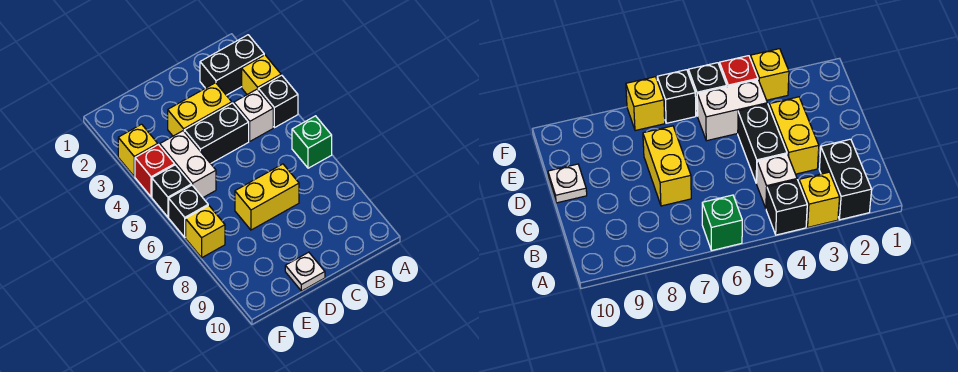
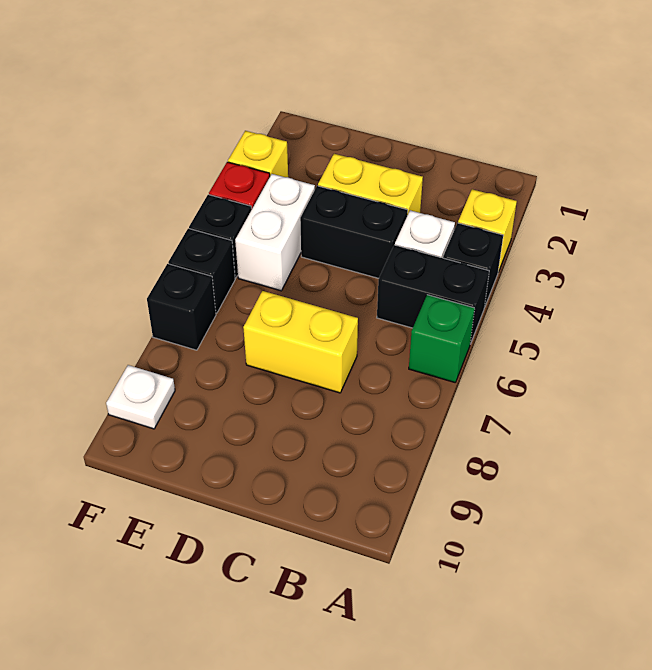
black brick A2:B2 level 1 -> black brick A5:B5 level 1
white plate D10 level 1 -> white plate F9 level 1
yellow brick F7 level 1 -> black brick F7 level 1

